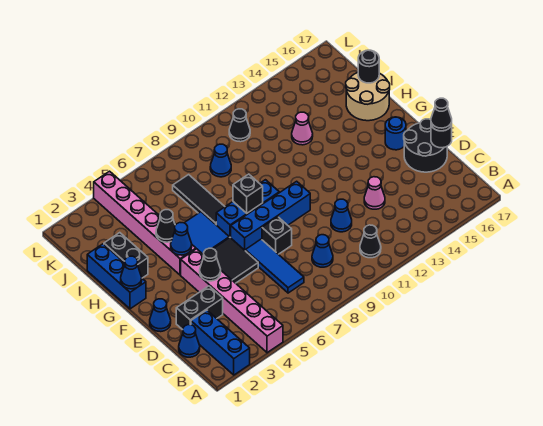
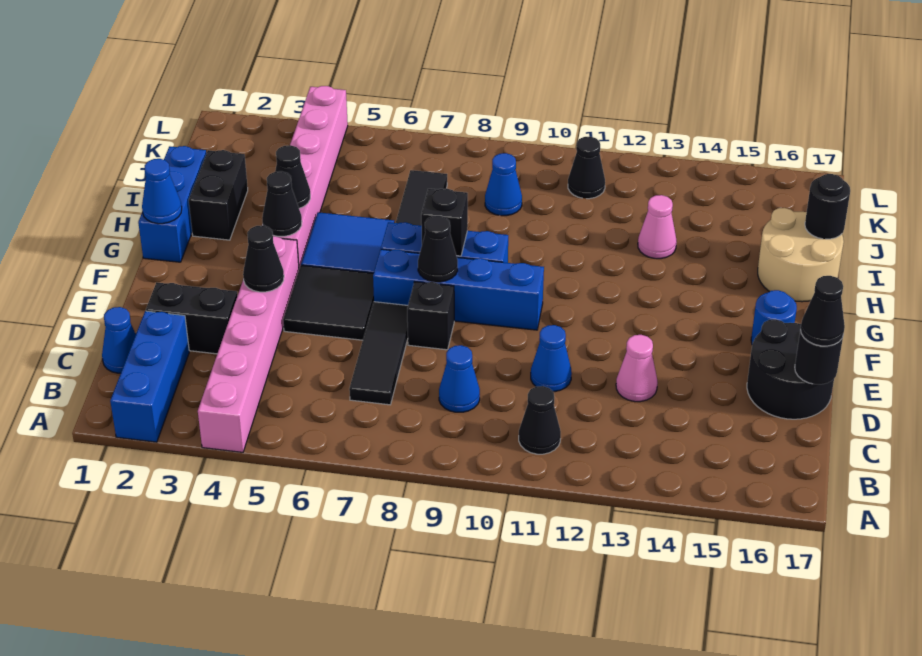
blue tile C7:E7 level 1 -> black tile C7:E7 level 1
blue cone E1 level 1 -> none
none -> black cone F8 level 2
blue cone G4 level 2 -> black cone G4 level 2

